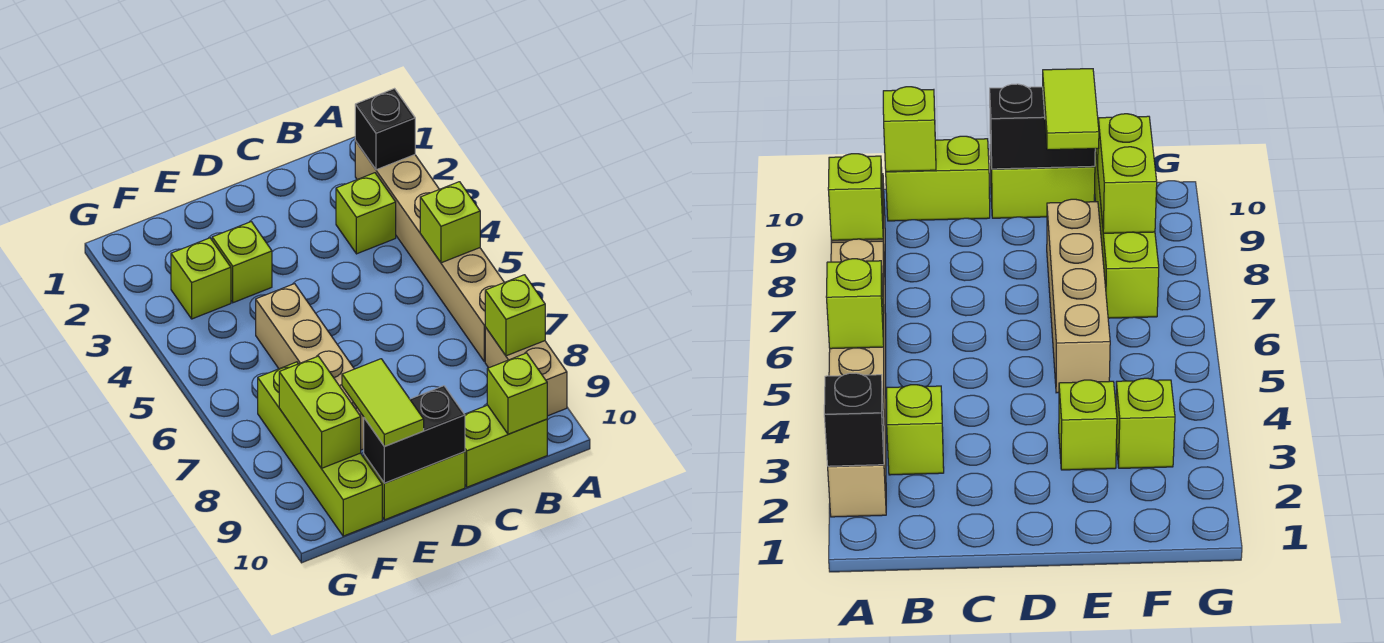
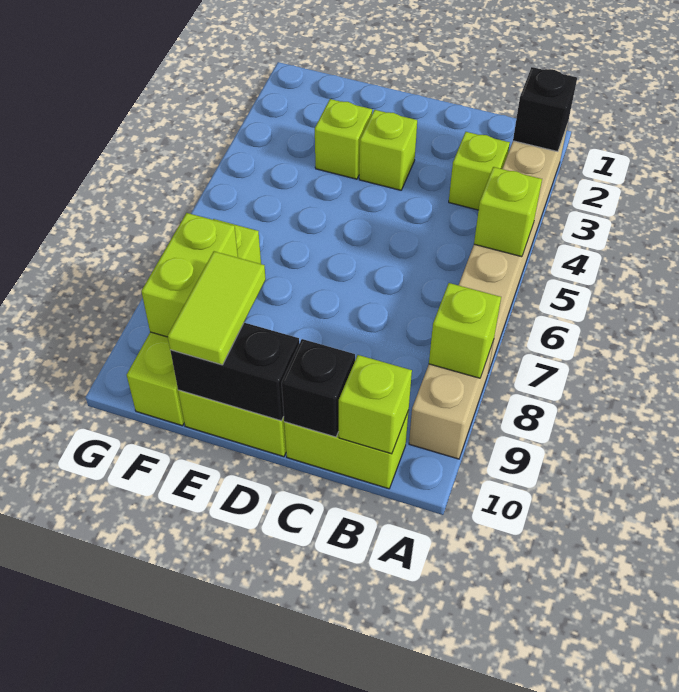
none -> black brick C10 level 2
tan brick E5:E8 level 1 -> none
lime brick F3 level 1 -> lime brick D3 level 1

